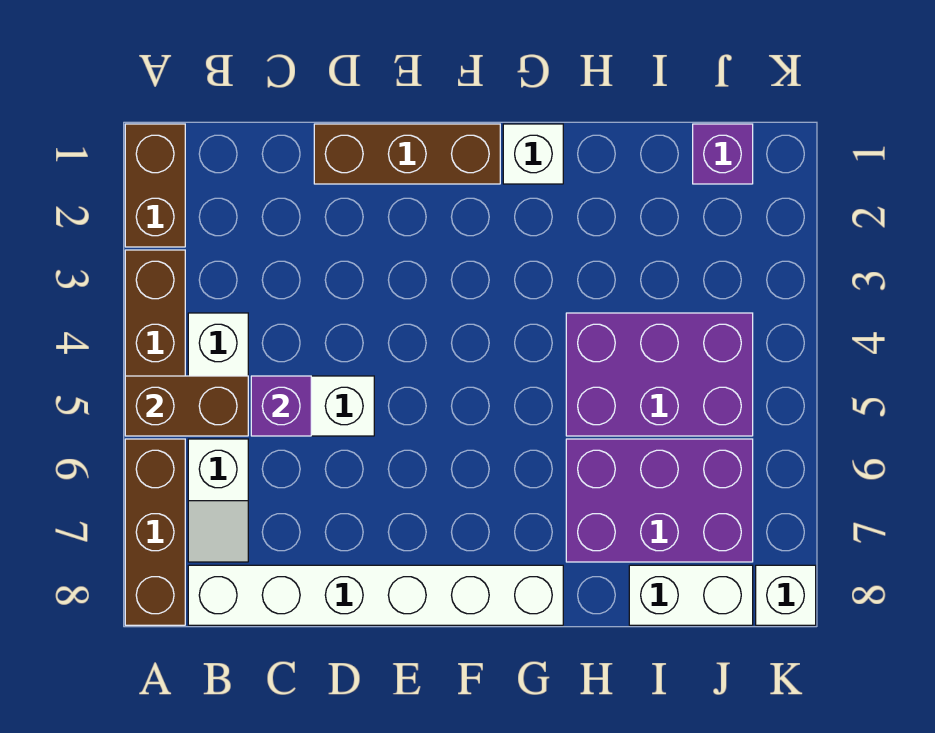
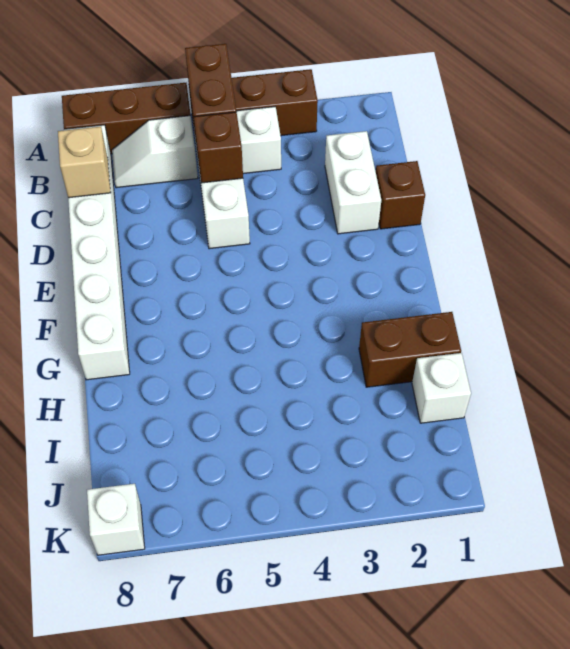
brown brick A1:A2 level 1 -> brown brick H1:H2 level 1
purple brick C5 level 2 -> brown brick C5 level 2
none -> tan brick C8 level 2
brown brick D1:F1 level 1 -> brown brick D1 level 1
white brick G1 level 1 -> white brick I1 level 1
purple brick H4:J5 level 1 -> none
purple brick H6:J7 level 1 -> none
white brick I8:J8 level 1 -> white brick C2:D2 level 1
purple brick J1 level 1 -> none

